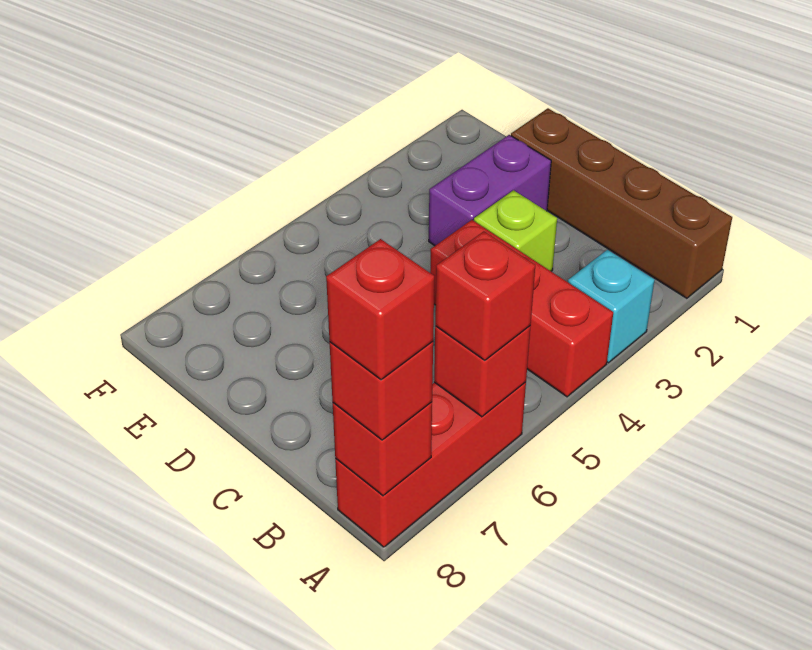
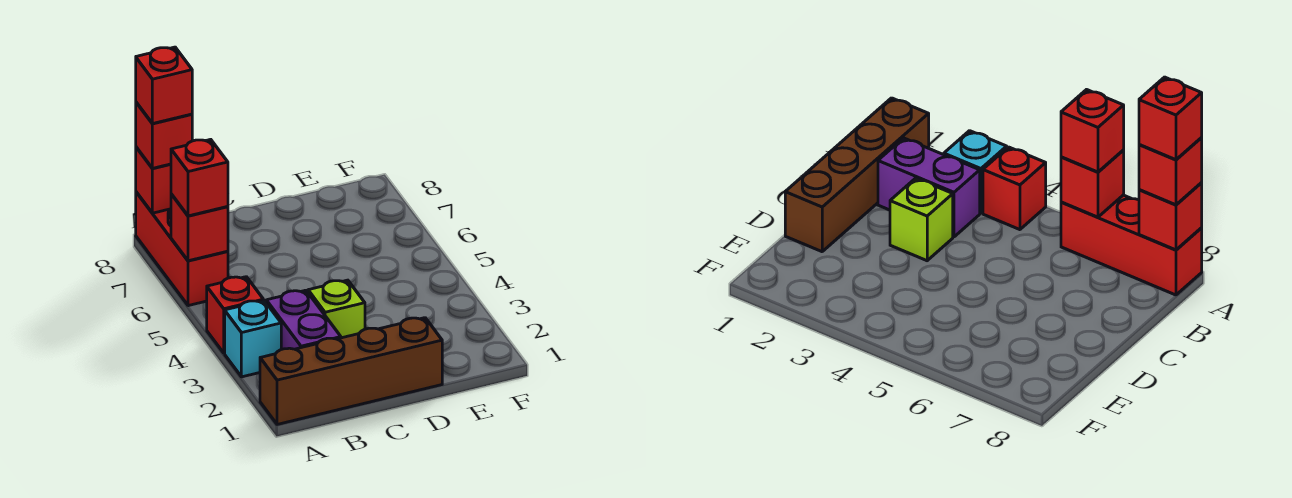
red brick A4:C4 level 1 -> red brick A4 level 1
purple brick D2:D3 level 1 -> purple brick B2:B3 level 1

